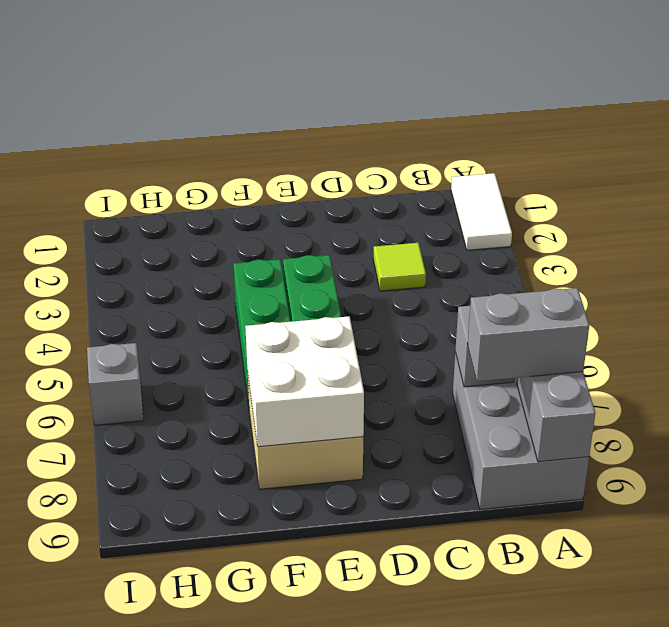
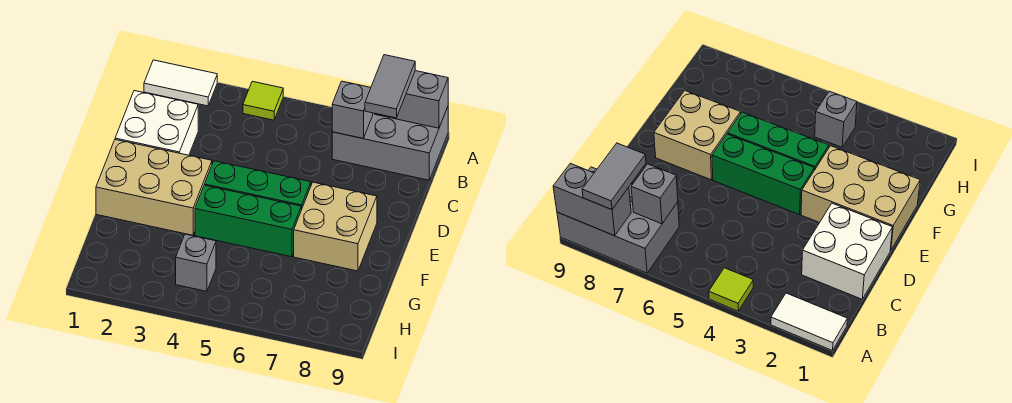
grey brick A8:B8 level 3 -> grey tile A8:B8 level 3
lime tile C3 level 1 -> lime tile A4 level 1
none -> tan brick E1:F3 level 1
white brick E7:F8 level 2 -> white brick C1:D2 level 1
grey brick I6 level 1 -> grey brick H4 level 1

